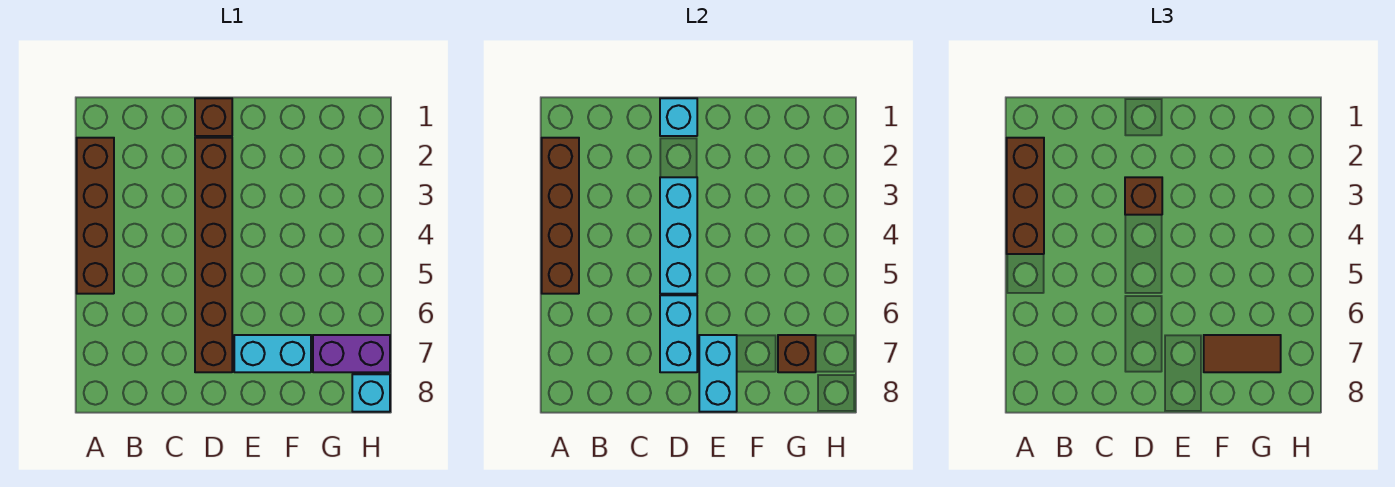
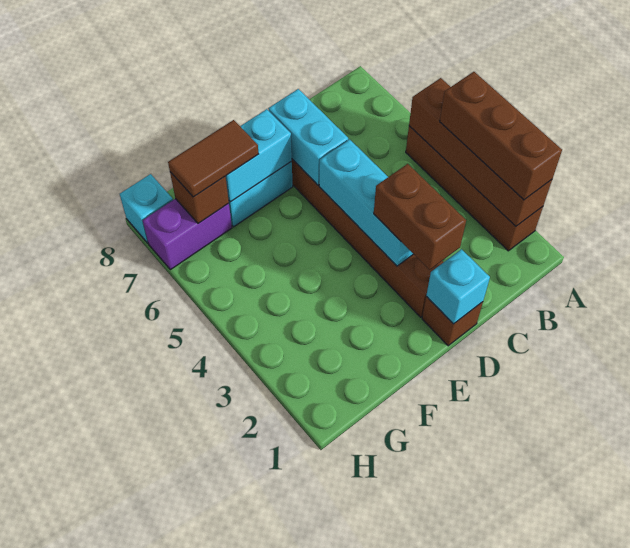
brown brick D3 level 3 -> brown brick D2:D3 level 3
cyan brick E7:E8 level 2 -> cyan brick E7:F7 level 2

